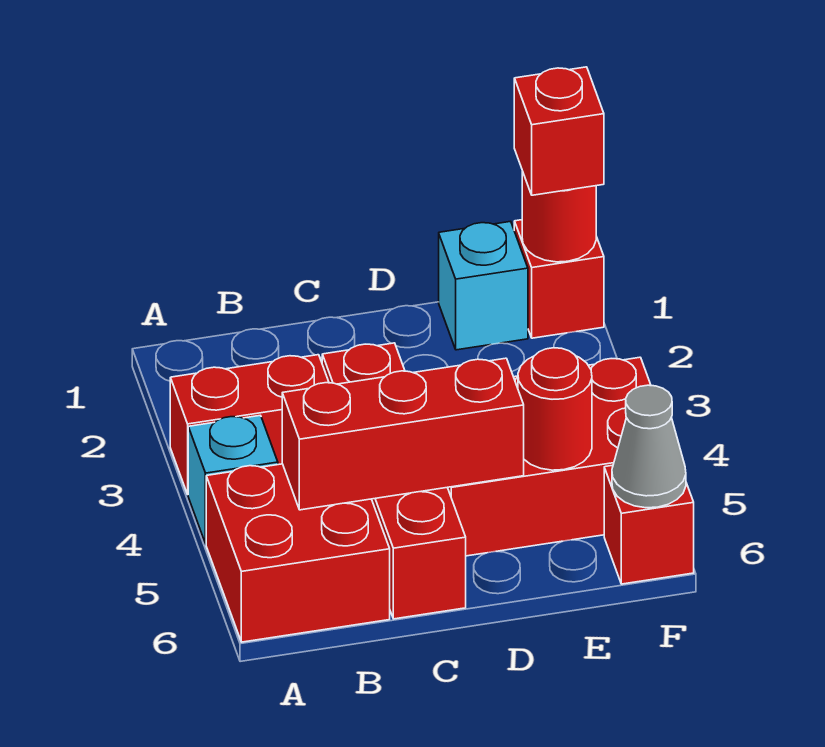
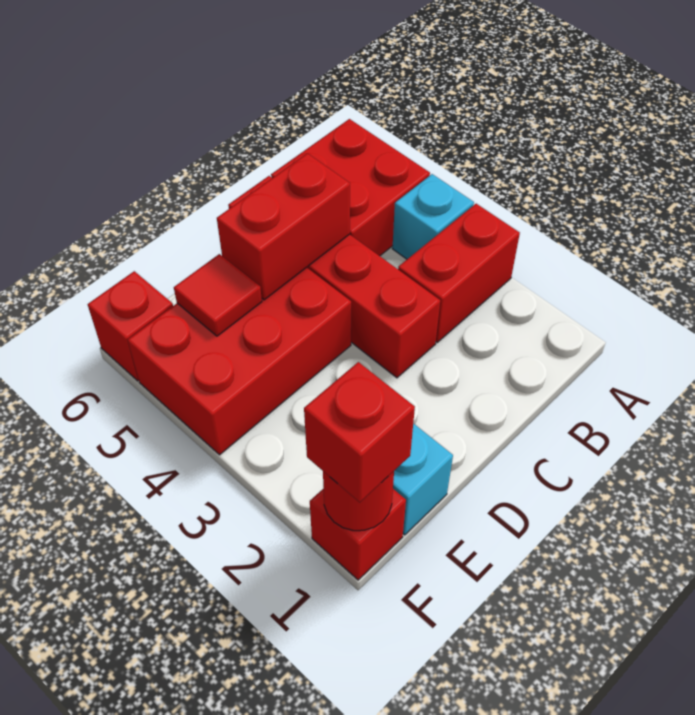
red brick B5:D5 level 2 -> red brick C5:D5 level 2
red round brick E5 level 2 -> red tile E5 level 2
grey cone F6 level 2 -> none

